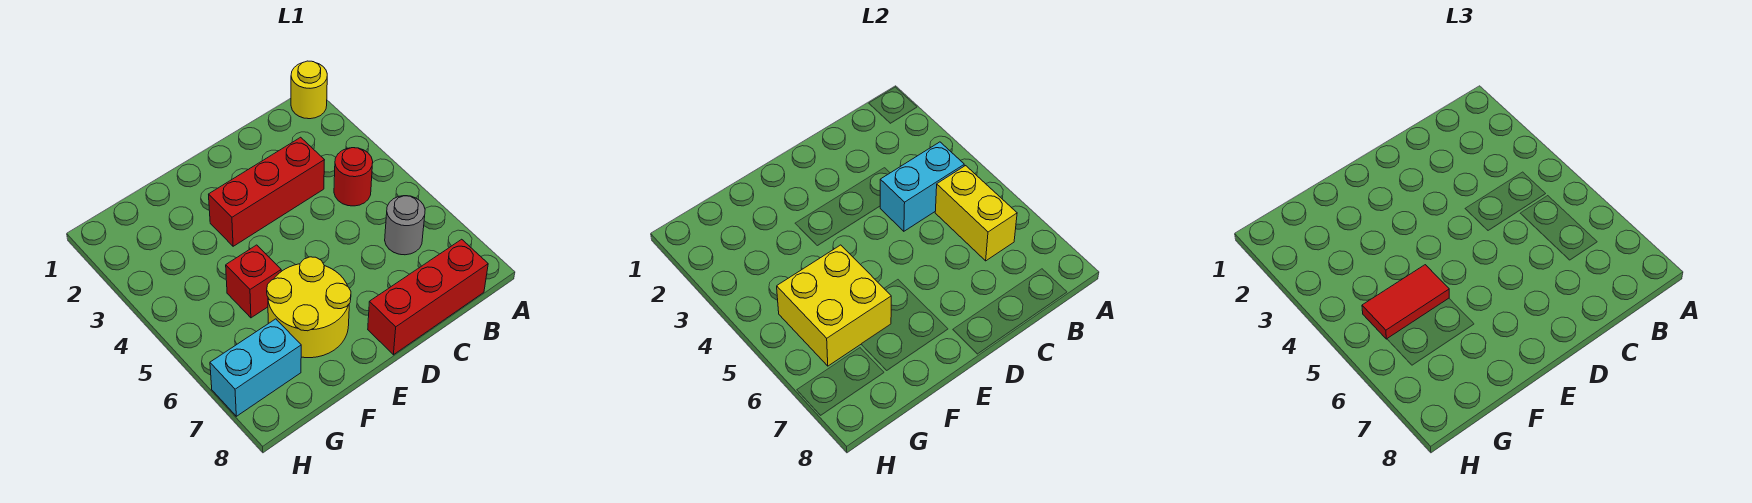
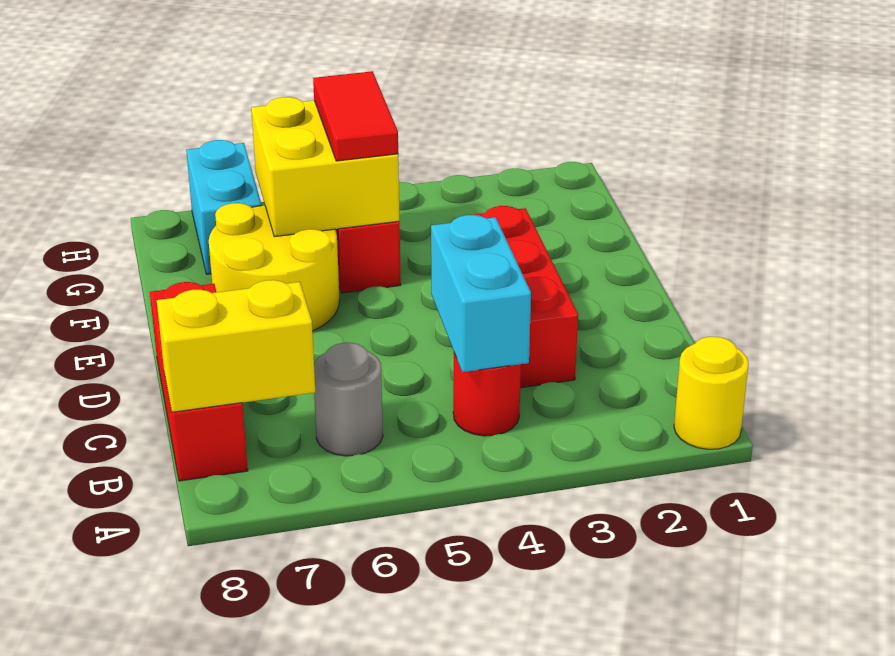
yellow brick B5:B6 level 2 -> yellow brick B7:B8 level 2

